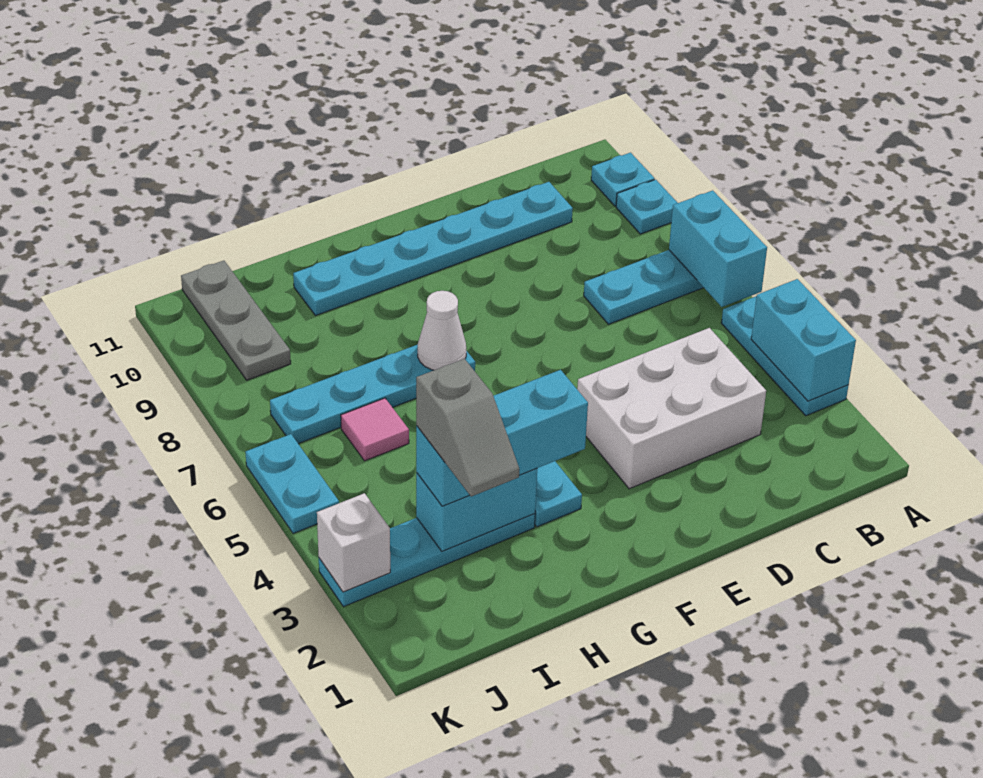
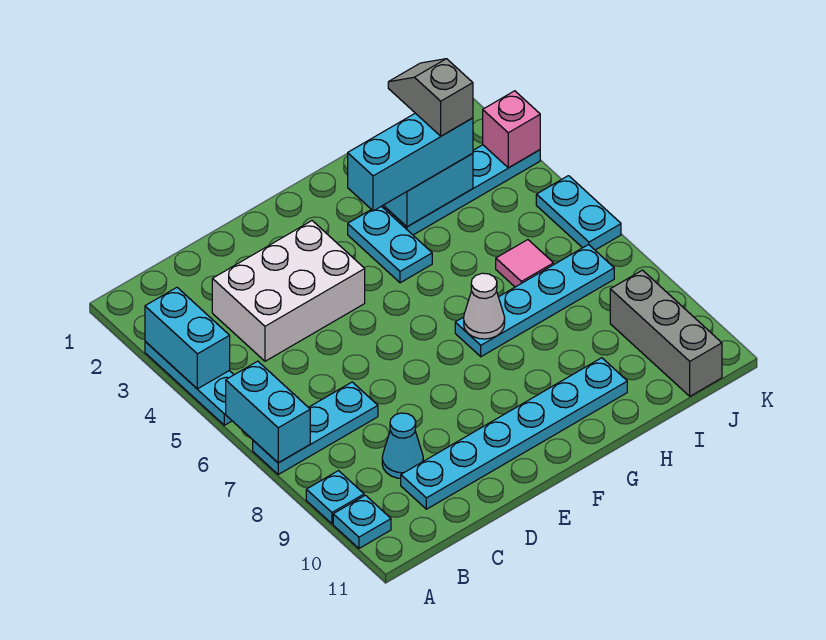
none -> cyan cone C9 level 1
grey plate J9:J11 level 1 -> grey brick J9:J11 level 1
white brick K3 level 2 -> pink brick K3 level 2

